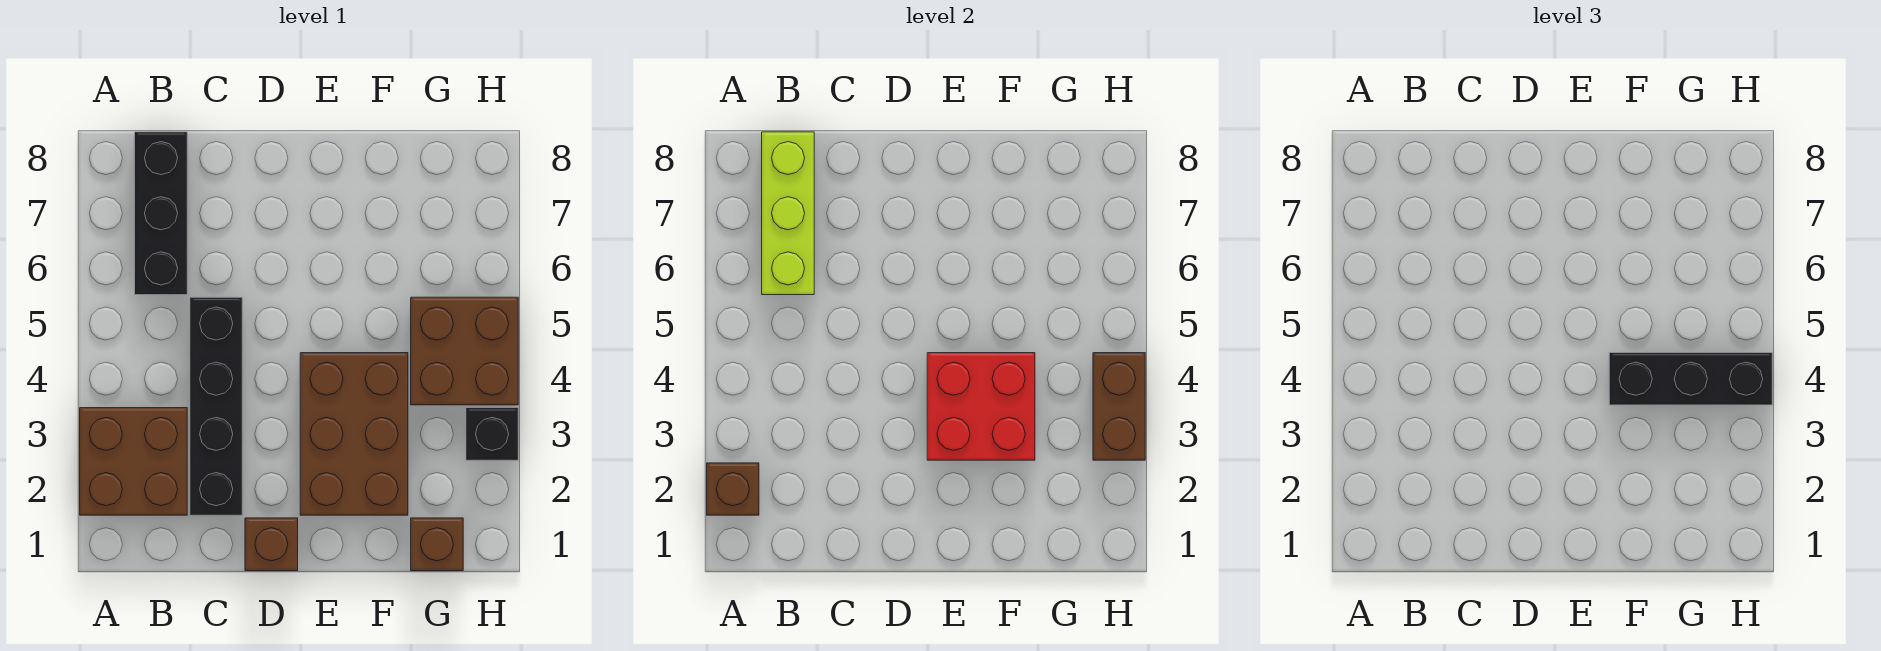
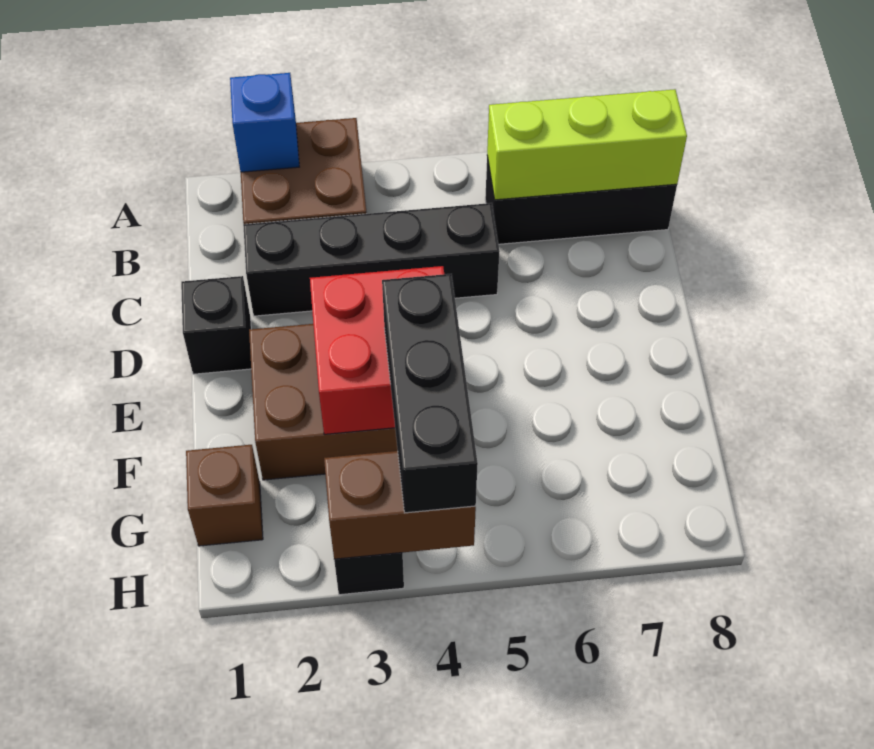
brown brick A2 level 2 -> blue brick A2 level 2
brown brick D1 level 1 -> black brick D1 level 1
brown brick G4:H5 level 1 -> none

